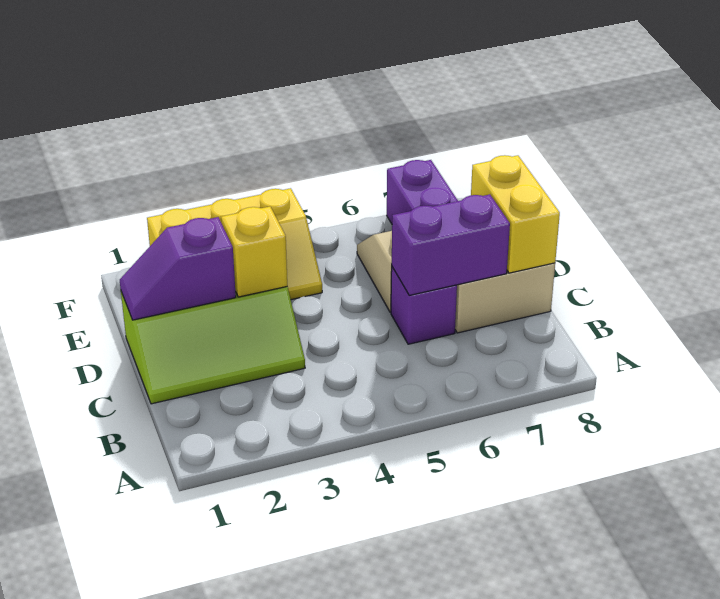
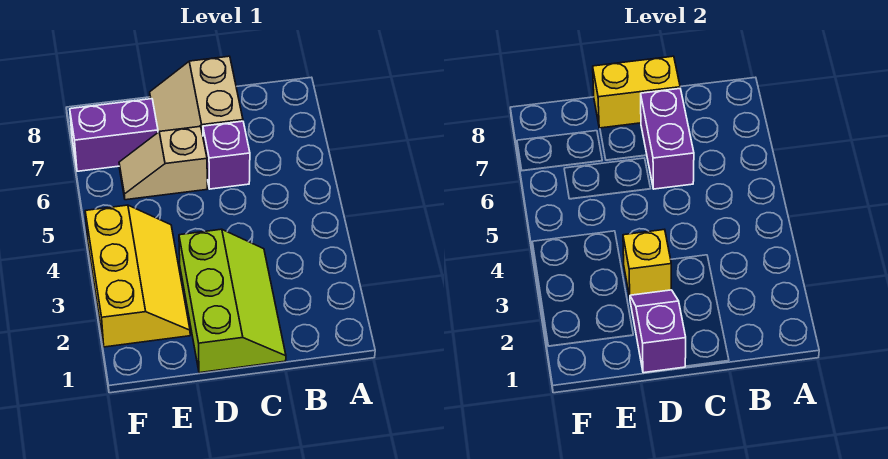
purple slope D1:D2 level 2 top 2 -> purple slope D1:D2 level 2 top 1

